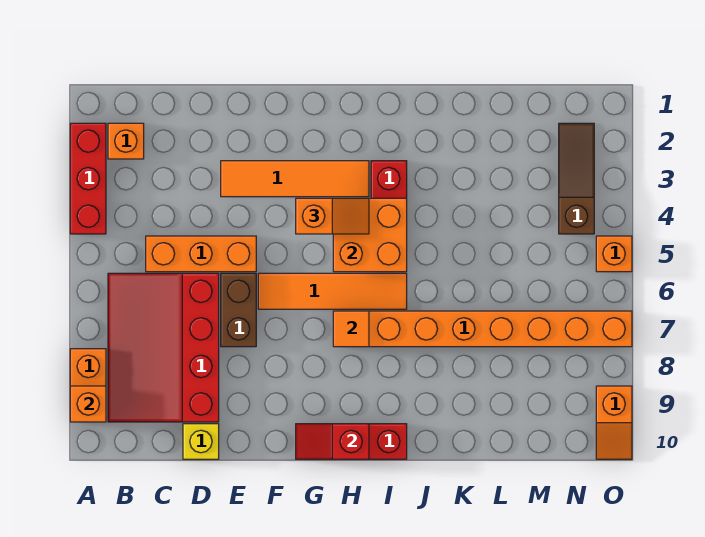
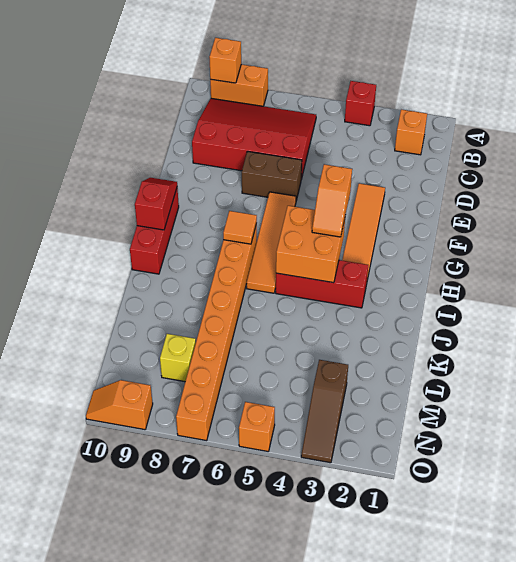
red brick A2:A4 level 1 -> red brick A4 level 1
orange brick C5:E5 level 1 -> none
yellow brick D10 level 1 -> yellow brick M8 level 1
brown slope N2:N4 level 1 top 4 -> brown slope M3:O3 level 1 top M

